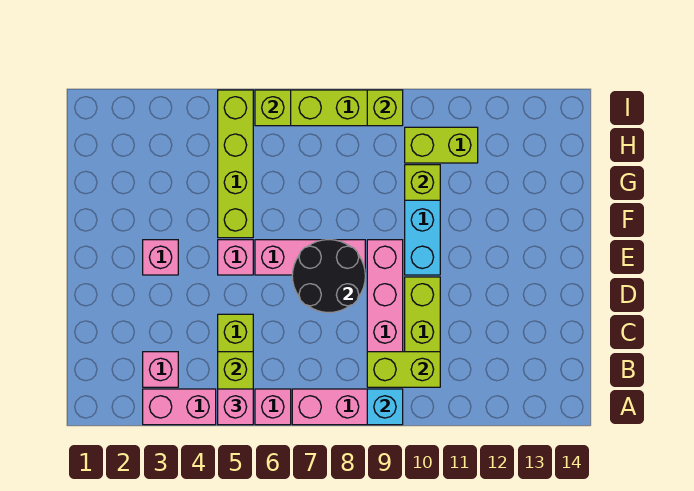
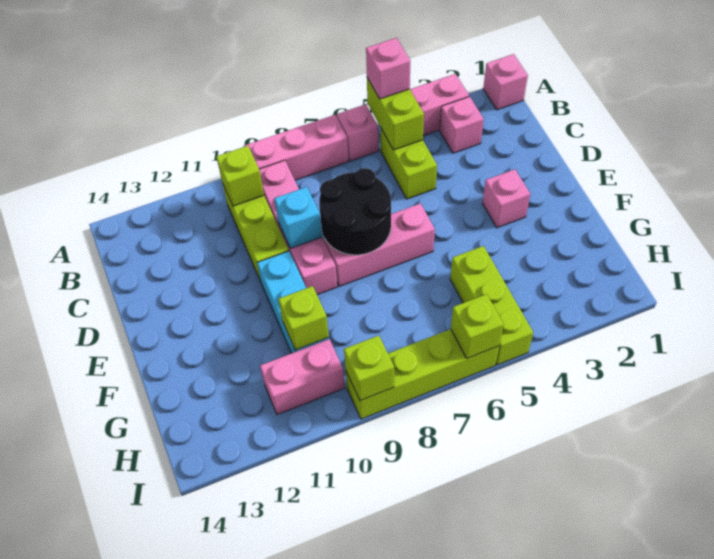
cyan brick A9 level 2 -> cyan brick D9 level 2
lime brick B9:B10 level 2 -> lime brick B10 level 2
pink brick E5 level 1 -> pink brick A1 level 1
lime brick F5:I5 level 1 -> lime brick G5:I5 level 1
lime brick H10:H11 level 1 -> pink brick H10:H11 level 1

